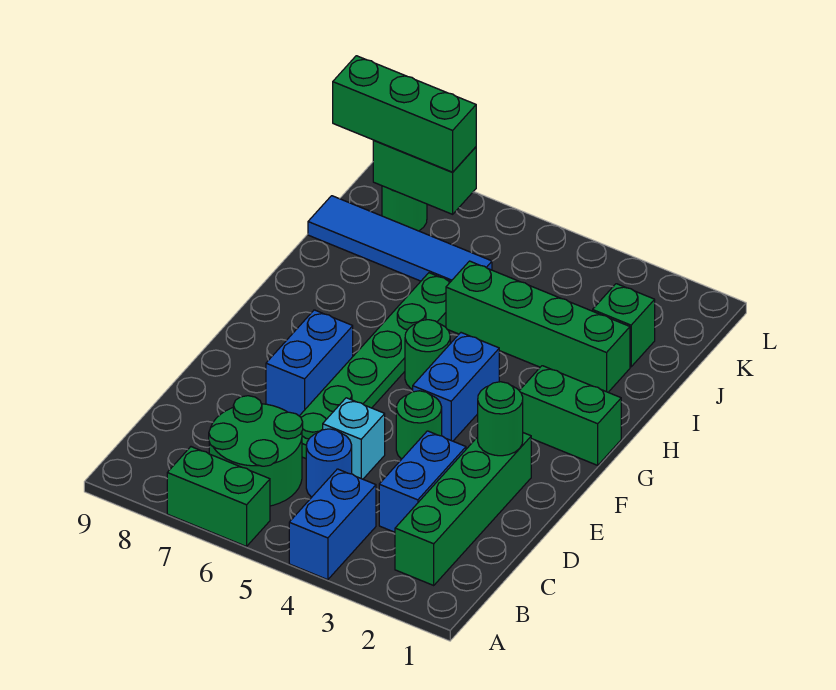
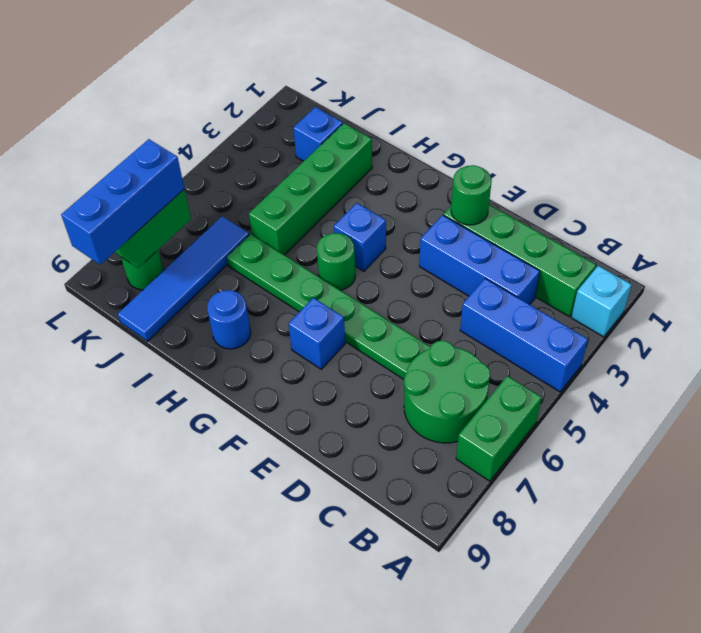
blue brick A4:B4 level 1 -> blue brick A4:C4 level 1
blue brick C3:D3 level 1 -> blue brick C3:E3 level 1
blue round brick C5 level 1 -> blue round brick H8 level 1
cyan brick D5 level 1 -> cyan brick A2 level 1
green round brick E4 level 1 -> none
blue brick E7:F7 level 1 -> blue brick F7 level 1
blue brick F4:G4 level 1 -> blue brick G4 level 1
green brick G1:G2 level 1 -> none
green brick J2 level 1 -> blue brick J2 level 1
green brick K7:K9 level 3 -> blue brick K7:K9 level 3

